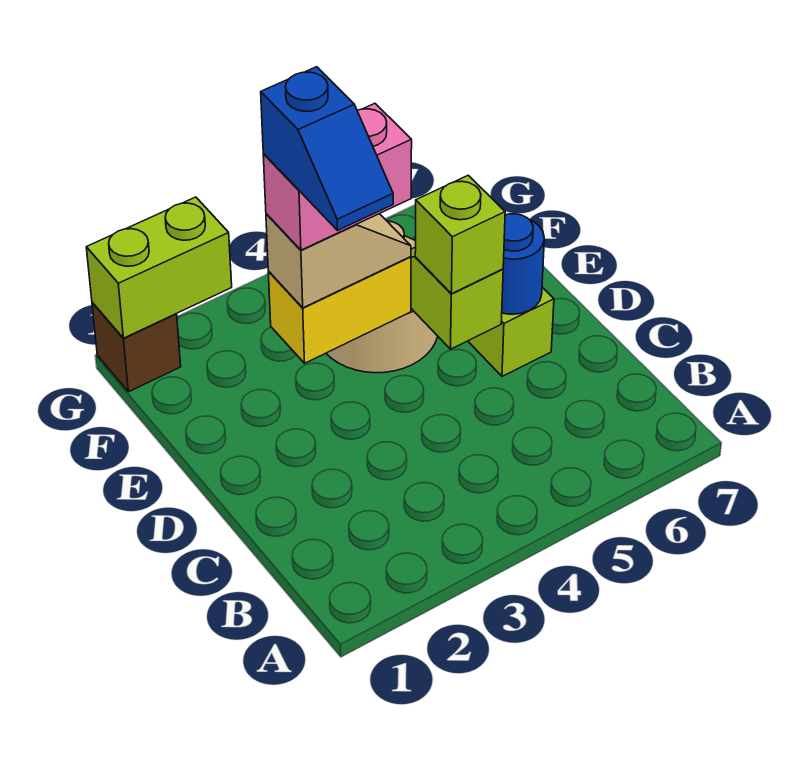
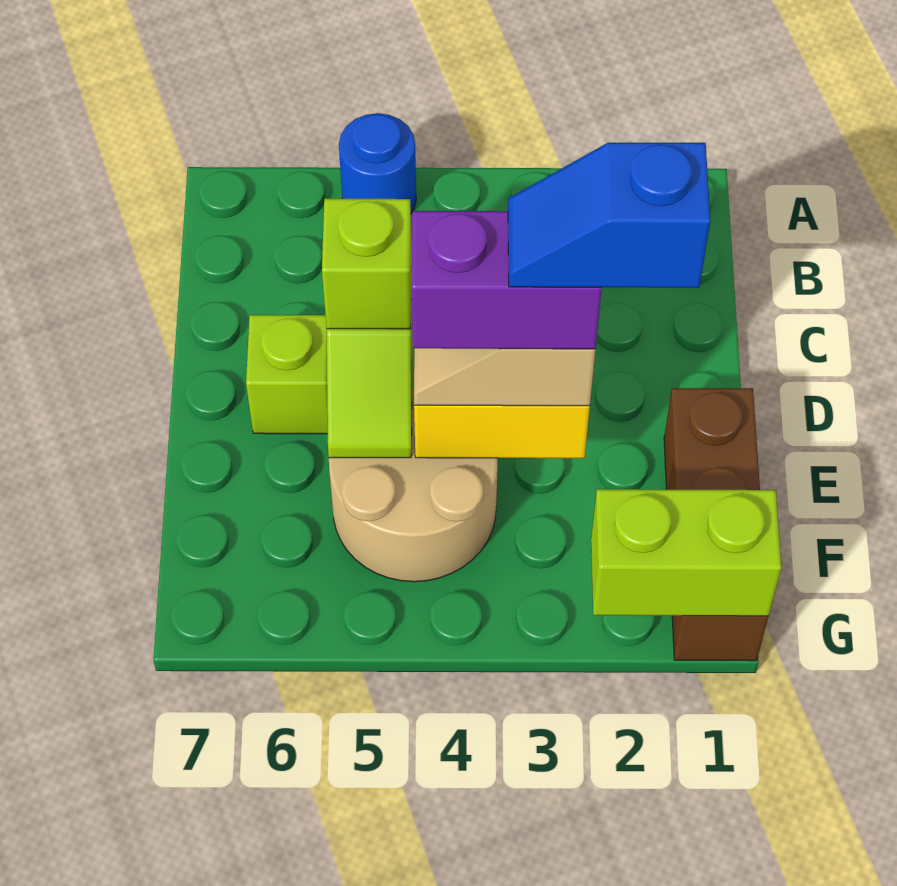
blue slope D3:E3 level 5 top E -> blue slope E2:E3 level 5 top 2
blue round brick D6 level 2 -> blue round brick A5 level 1
pink brick E3:E4 level 4 -> purple brick E3:E4 level 4
brown brick G1 level 1 -> brown brick E1:G1 level 1

